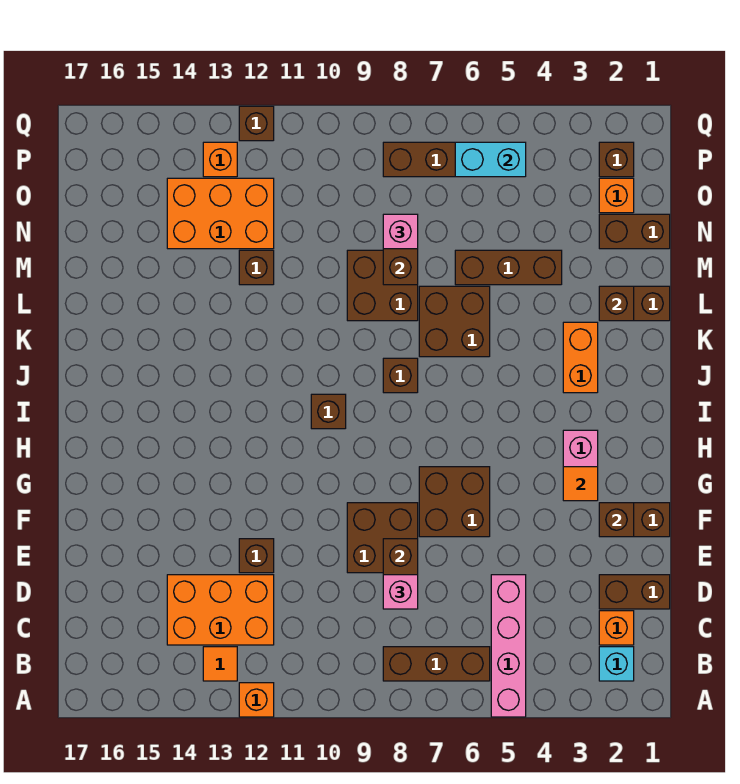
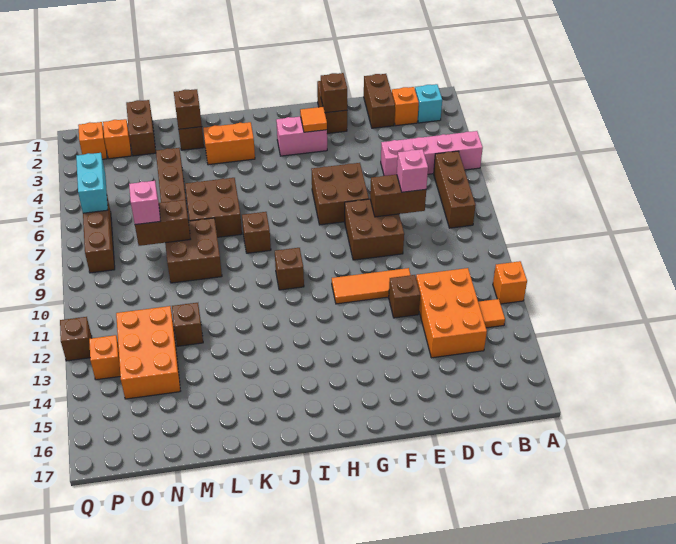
none -> orange tile E11:G11 level 1
brown brick P2 level 1 -> orange brick P2 level 1

